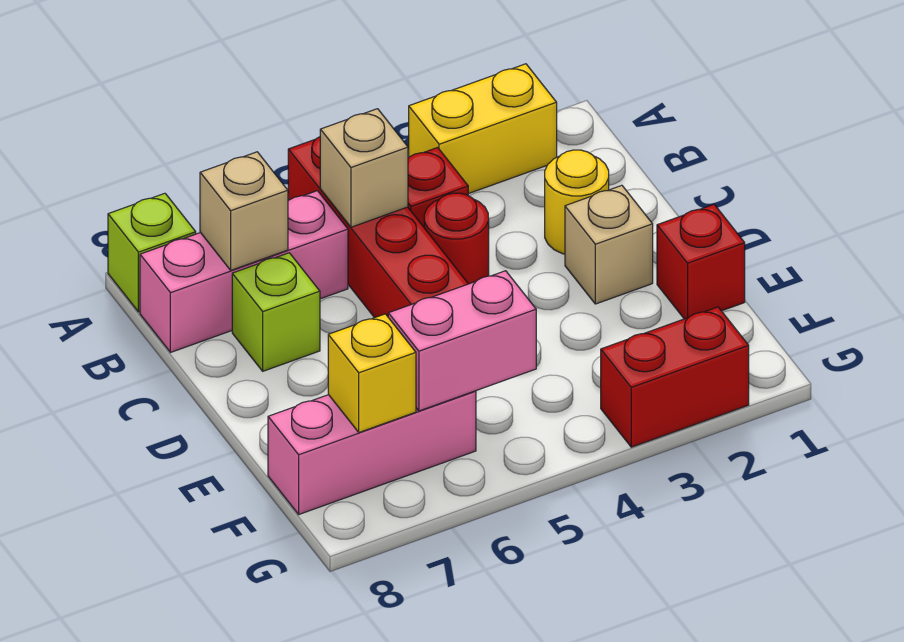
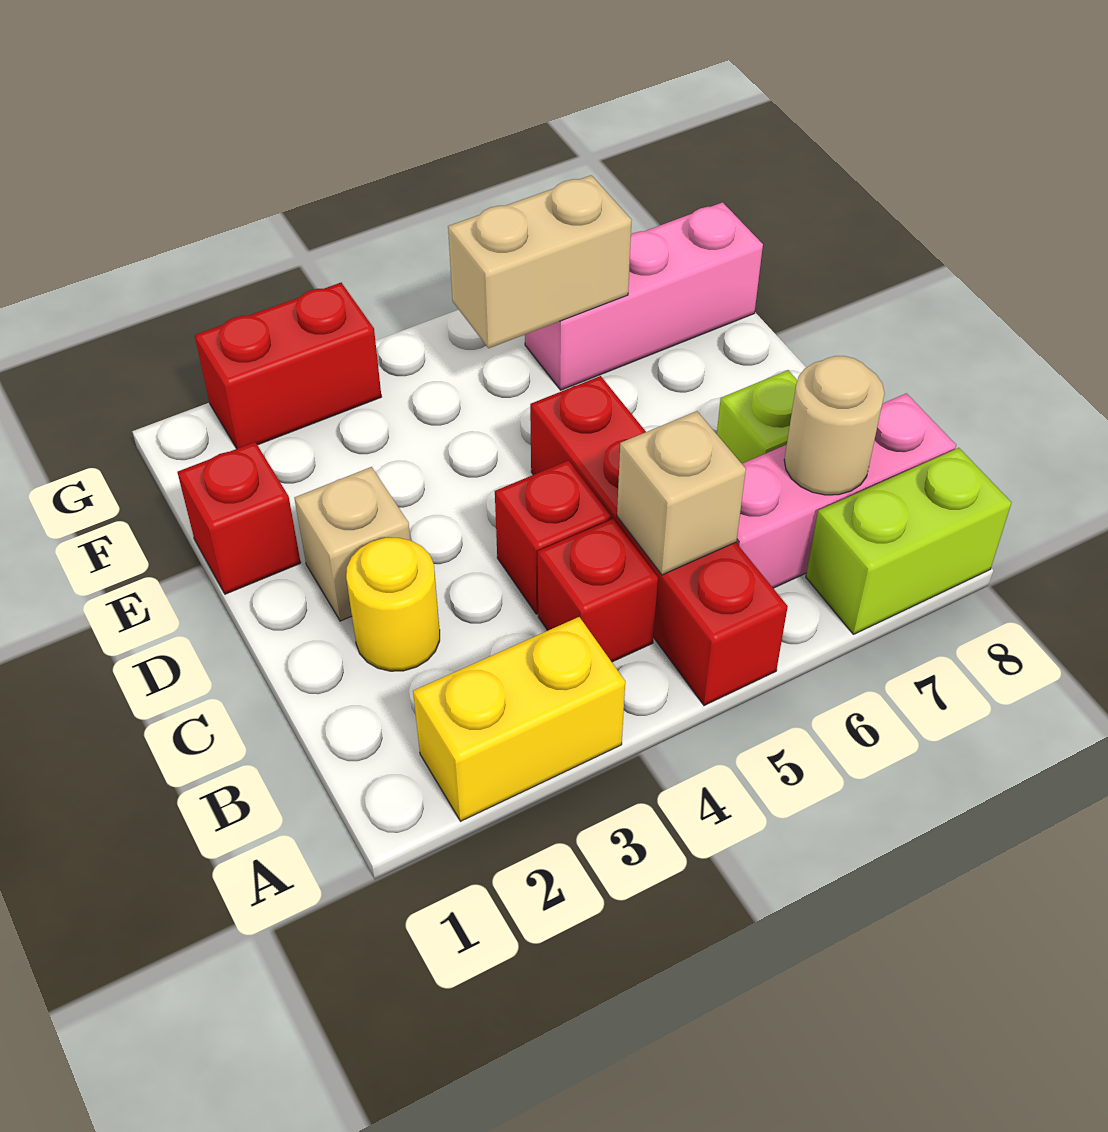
lime brick A8 level 1 -> lime brick A7:A8 level 1
tan brick B7 level 2 -> tan round brick B7 level 2
red round brick C4 level 1 -> red brick C4 level 1
pink brick F5:F6 level 2 -> tan brick F5:F6 level 2
yellow brick F7 level 2 -> none

